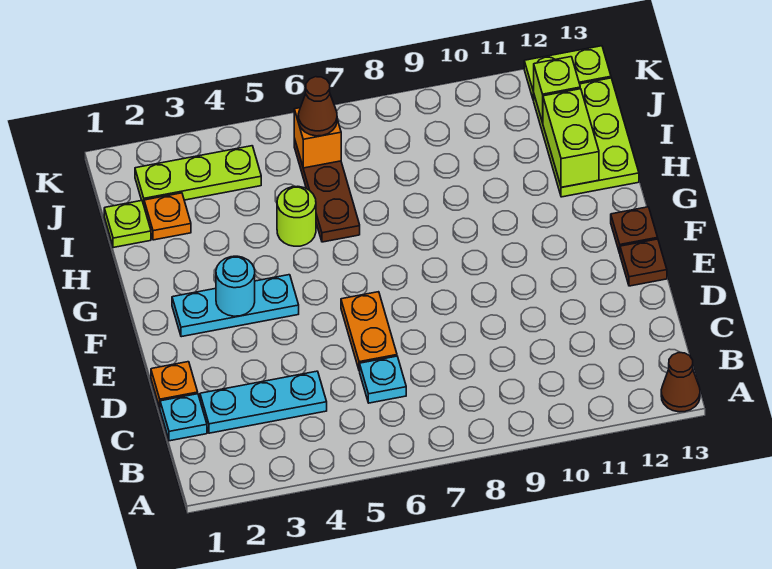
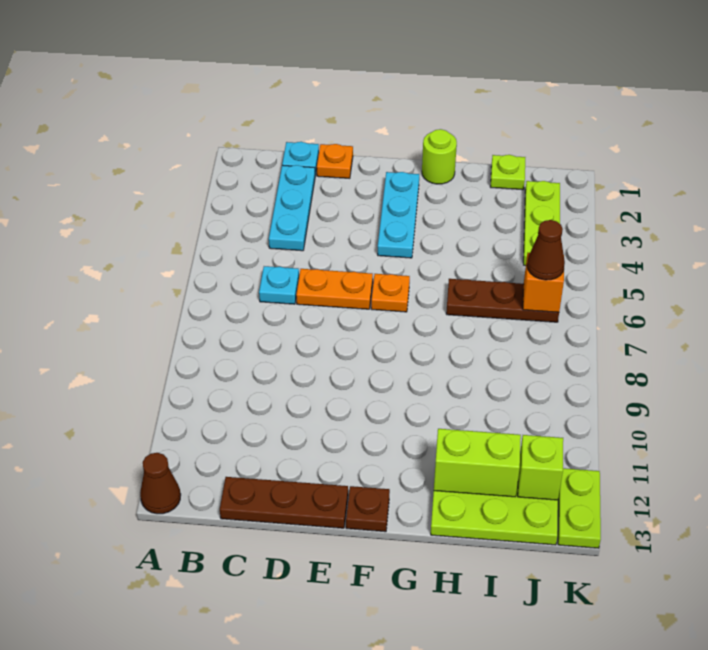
brown plate E13 level 1 -> brown plate C13:E13 level 1
cyan round brick F3 level 2 -> none
lime round brick H5 level 1 -> lime round brick G1 level 1
orange plate I2 level 1 -> orange plate F6 level 1

